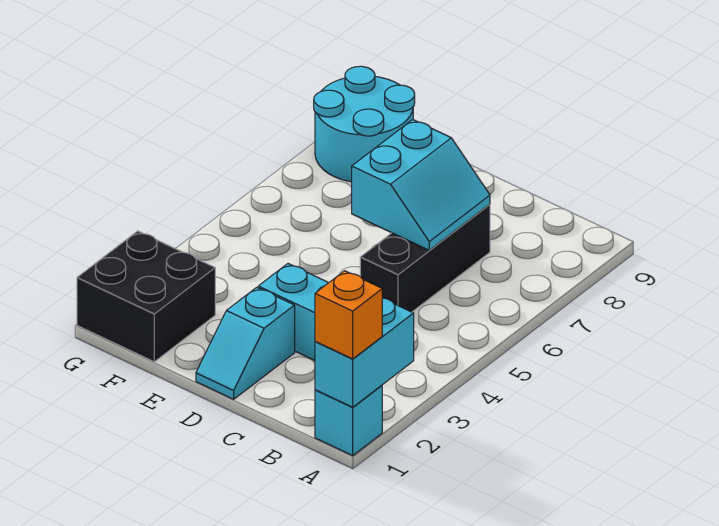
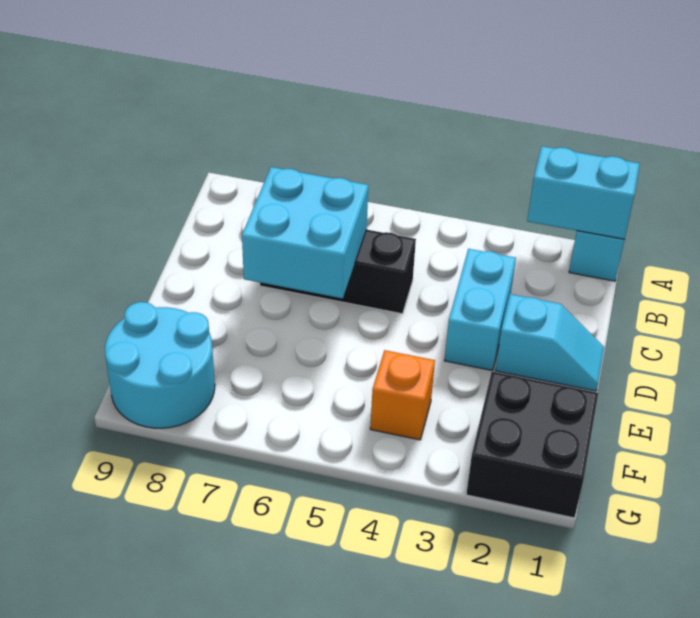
orange brick A1 level 3 -> orange brick F4 level 1
cyan slope C6:D7 level 2 top D -> cyan brick C6:D7 level 2

